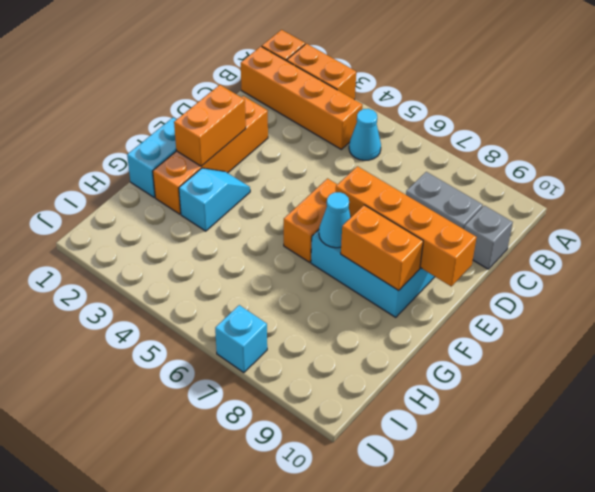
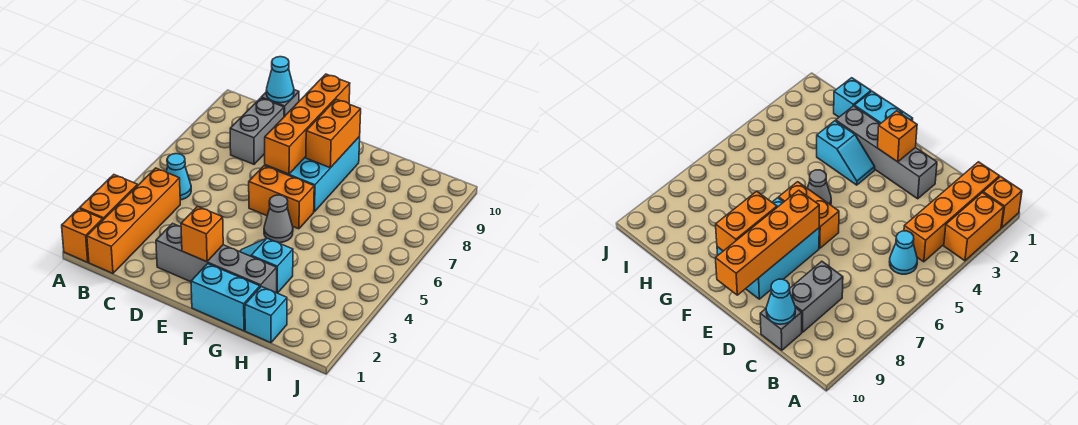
orange brick D2:G2 level 1 -> grey brick D2:G2 level 1
orange brick E2:F2 level 2 -> orange brick E2 level 2
none -> grey cone F5 level 1
cyan cone F7 level 2 -> cyan cone C10 level 2
cyan brick J7 level 1 -> cyan brick H1 level 1

